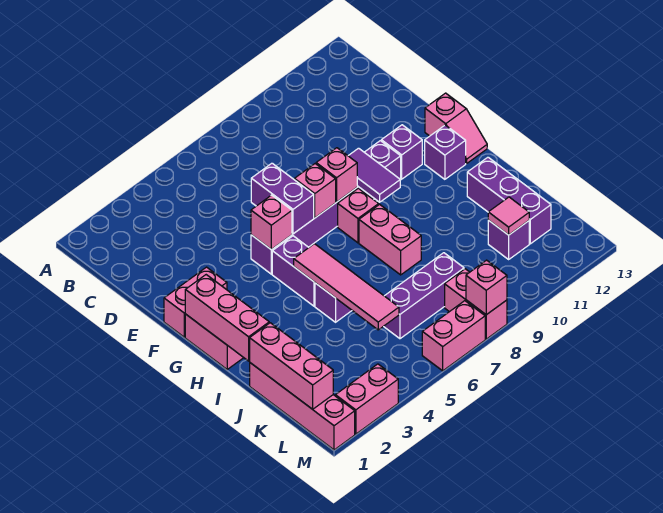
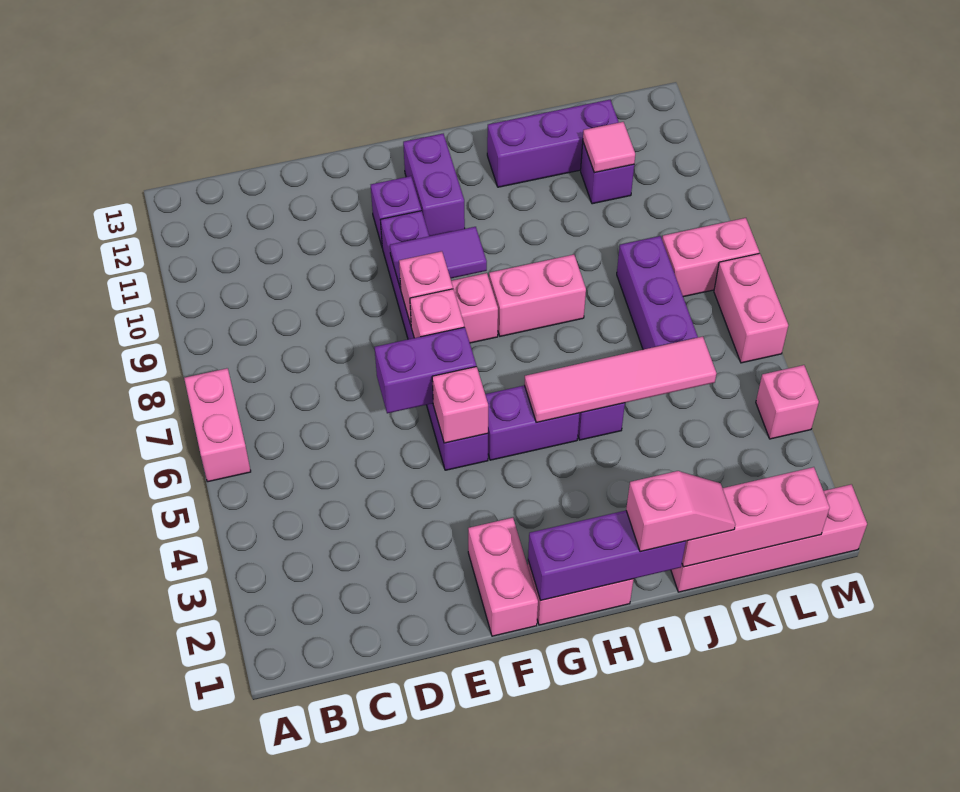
pink slope F13:G13 level 1 top F -> pink slope I1:J1 level 3 top I
pink brick G1:I1 level 2 -> purple brick G1:I1 level 2
purple brick G12 level 1 -> purple brick G11:G12 level 1
pink brick M2:M3 level 1 -> pink brick A6:A7 level 1
pink brick M8 level 2 -> pink brick M4 level 1

